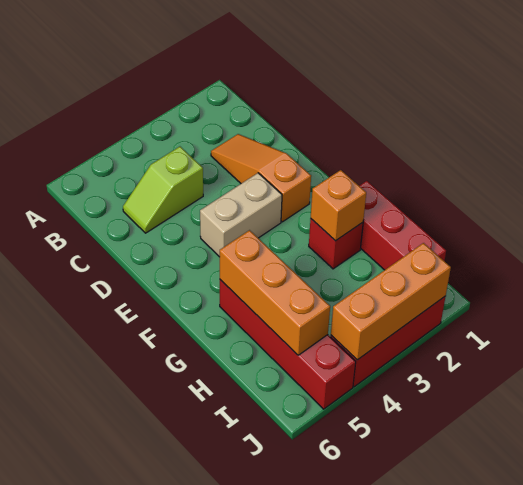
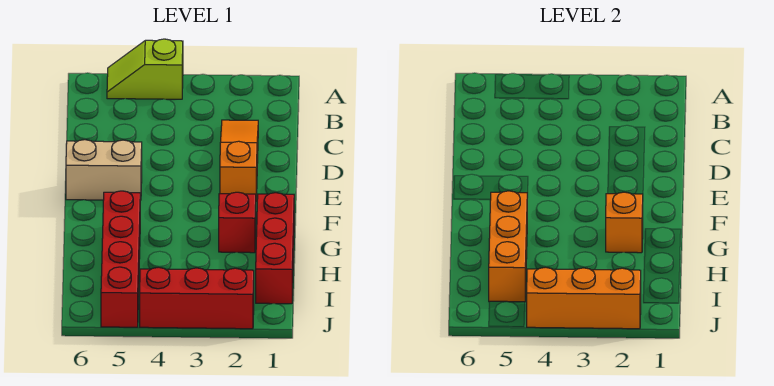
lime slope C4:C5 level 1 top 4 -> lime slope A4:A5 level 1 top 4
tan brick E3:E4 level 1 -> tan brick E5:E6 level 1

